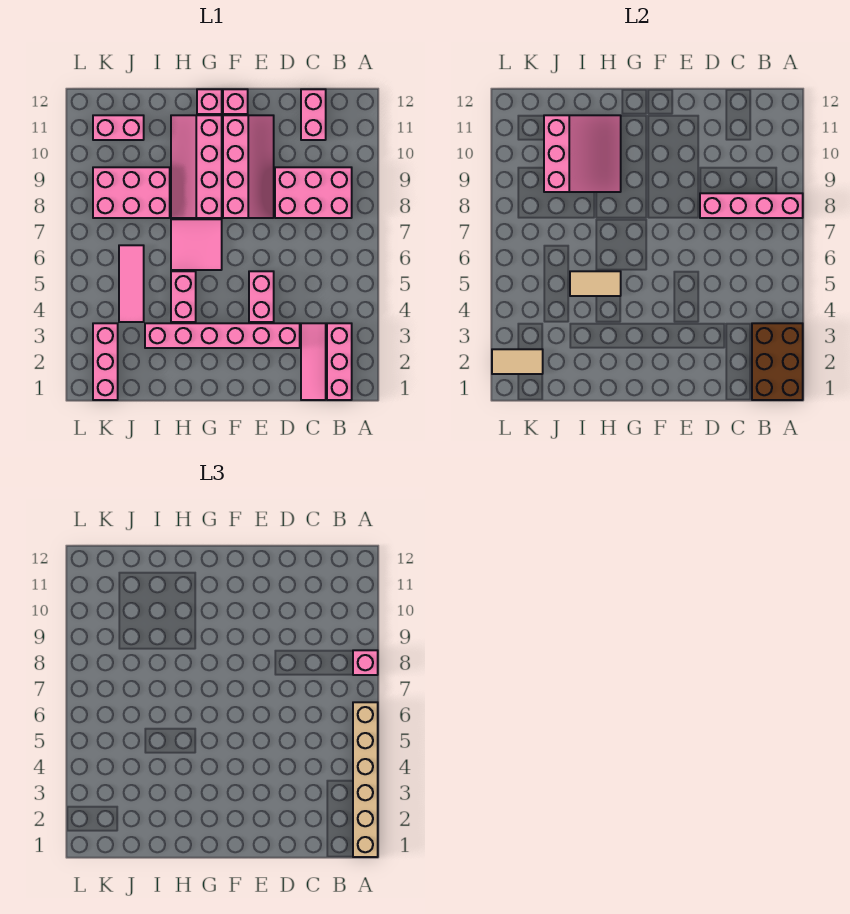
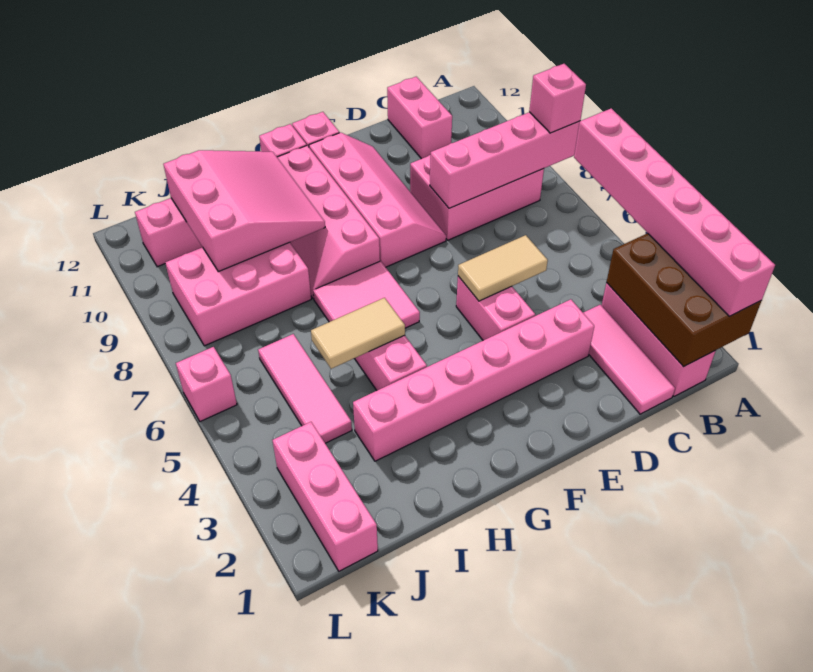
tan brick A1:A6 level 3 -> pink brick A1:A6 level 3
tan tile K2:L2 level 2 -> tan tile D5:E5 level 2
none -> pink brick L6 level 1

